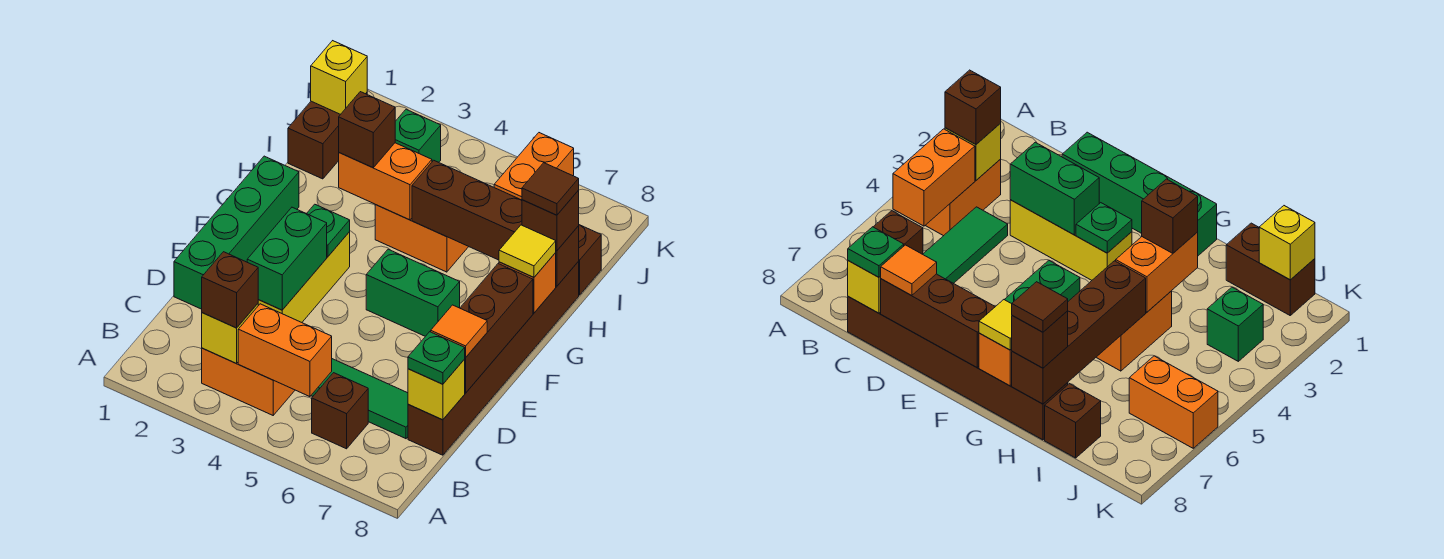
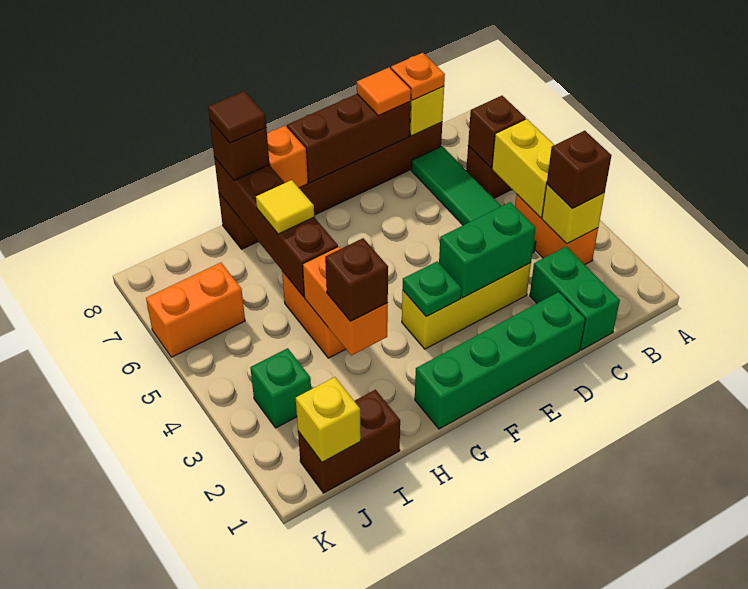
orange brick B4:B5 level 2 -> yellow brick B4:B5 level 2
green plate C8 level 3 -> orange plate C8 level 3
green brick F5:F6 level 1 -> green brick C1:C2 level 1
yellow tile G8 level 3 -> yellow tile H6 level 3
brown brick I8 level 1 -> brown brick B6 level 2

